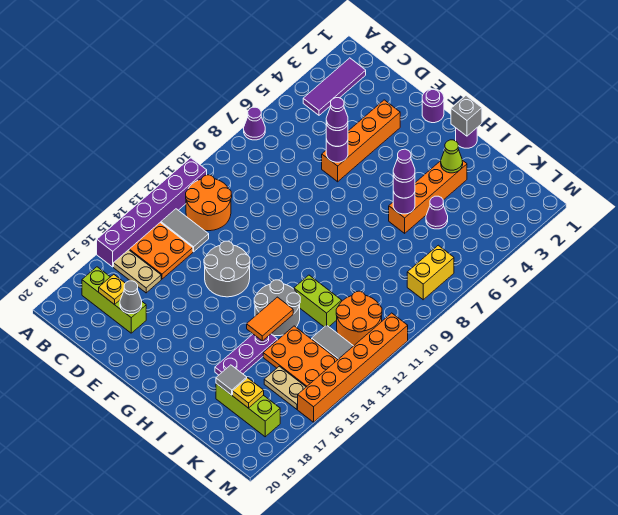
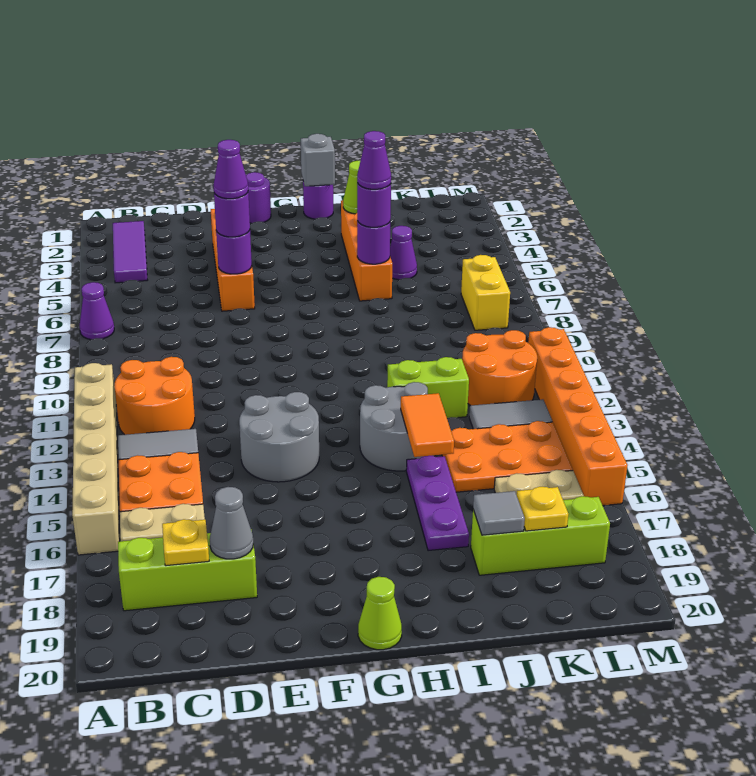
purple brick A11:A16 level 1 -> tan brick A11:A16 level 1
none -> lime cone G20 level 1

